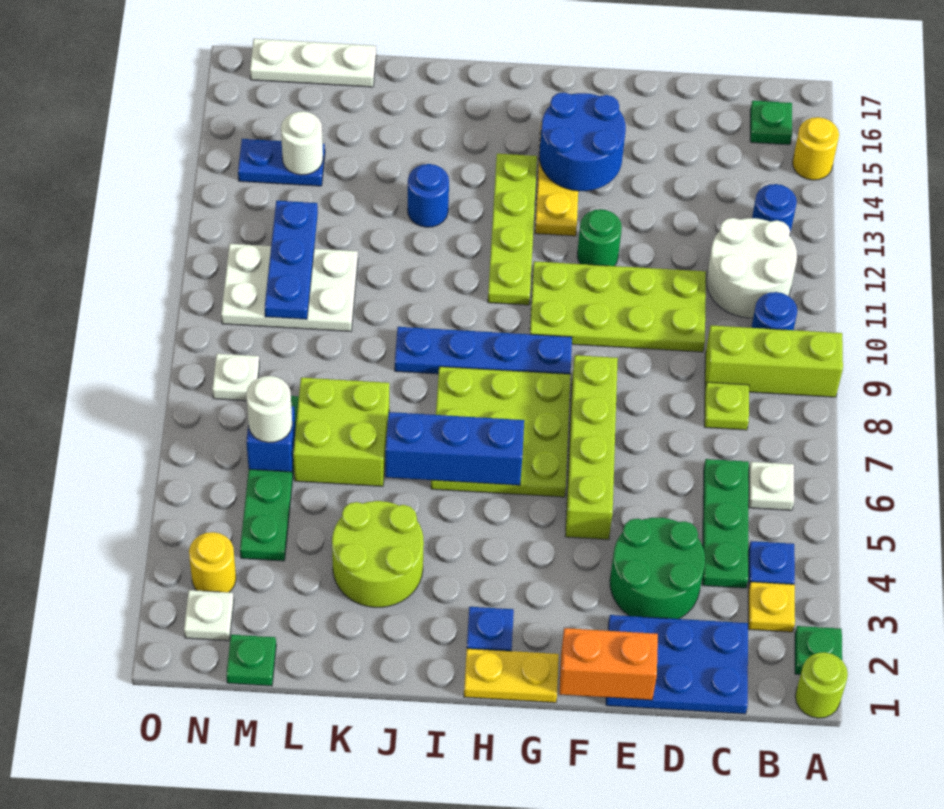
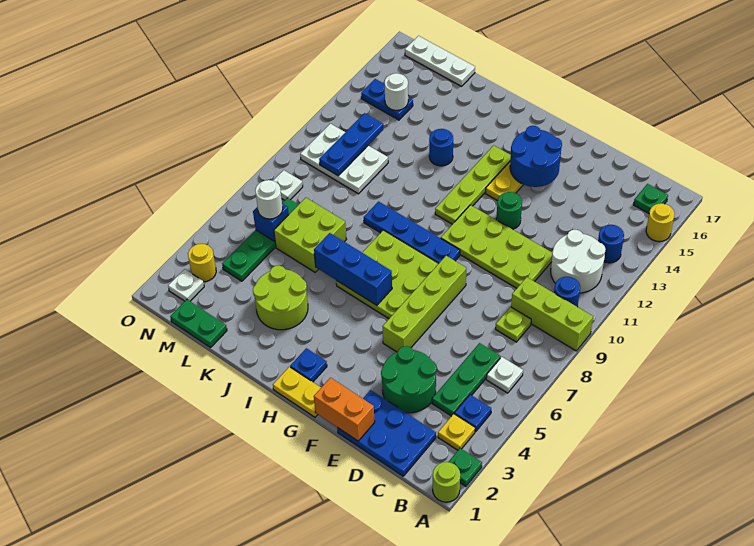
green plate M1 level 1 -> green plate L1:M1 level 1

